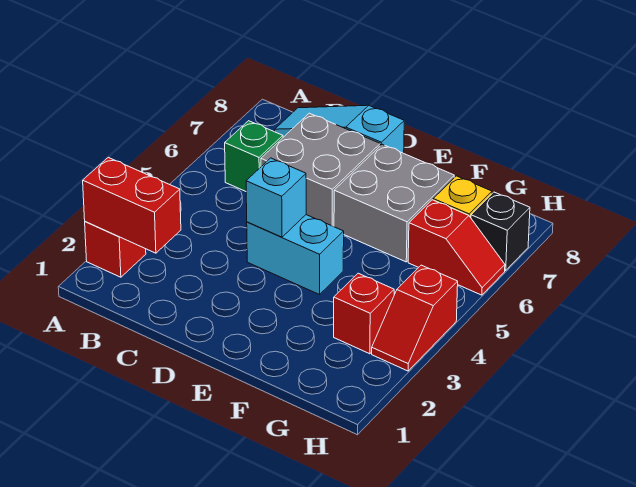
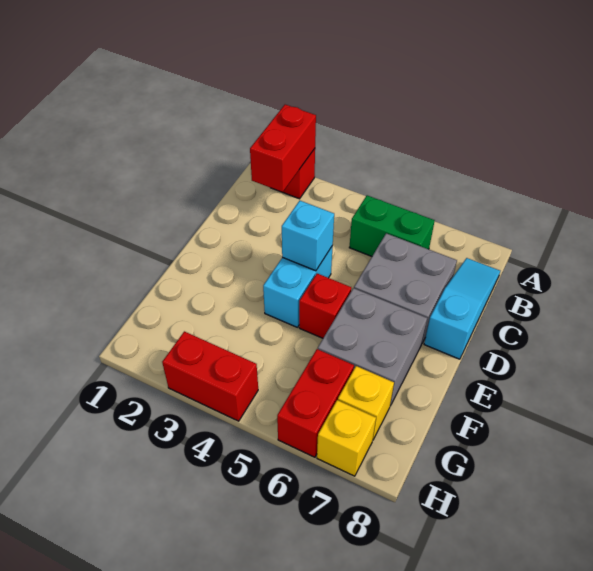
green brick B6 level 1 -> green brick B5:B6 level 1
red brick G3 level 1 -> red brick E5 level 1
red slope G6:H6 level 1 top G -> red brick G6:H6 level 1
red slope H3:H4 level 1 top 4 -> red brick H3:H4 level 1
black brick H7 level 1 -> yellow brick H7 level 1

